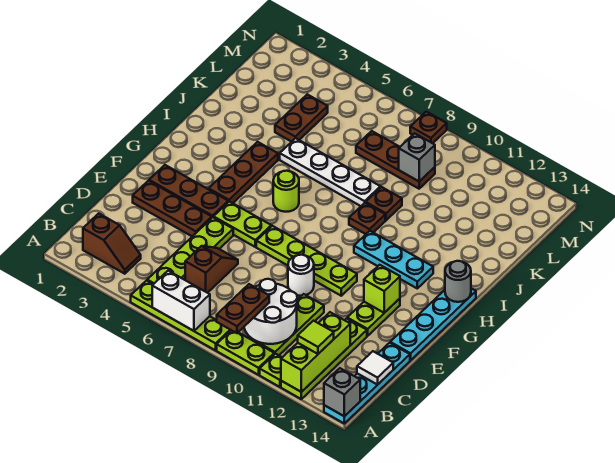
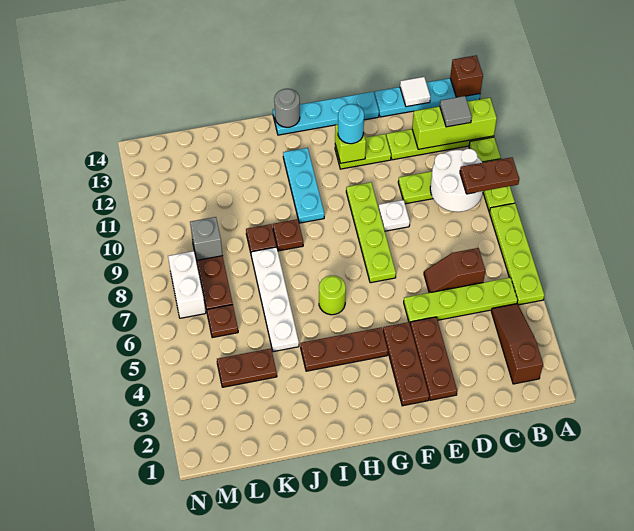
white brick A6:A7 level 2 -> white brick M7:M8 level 1
grey brick A14 level 2 -> brown brick A14 level 2
brown slope B2:B3 level 1 top 2 -> brown slope B2:B4 level 1 top 2
lime tile B12 level 3 -> grey tile B12 level 3
white round brick E9 level 1 -> white plate E9 level 1
lime plate F5:F6 level 1 -> none
none -> cyan round brick F12 level 3
brown plate N8 level 1 -> brown plate L6 level 1

